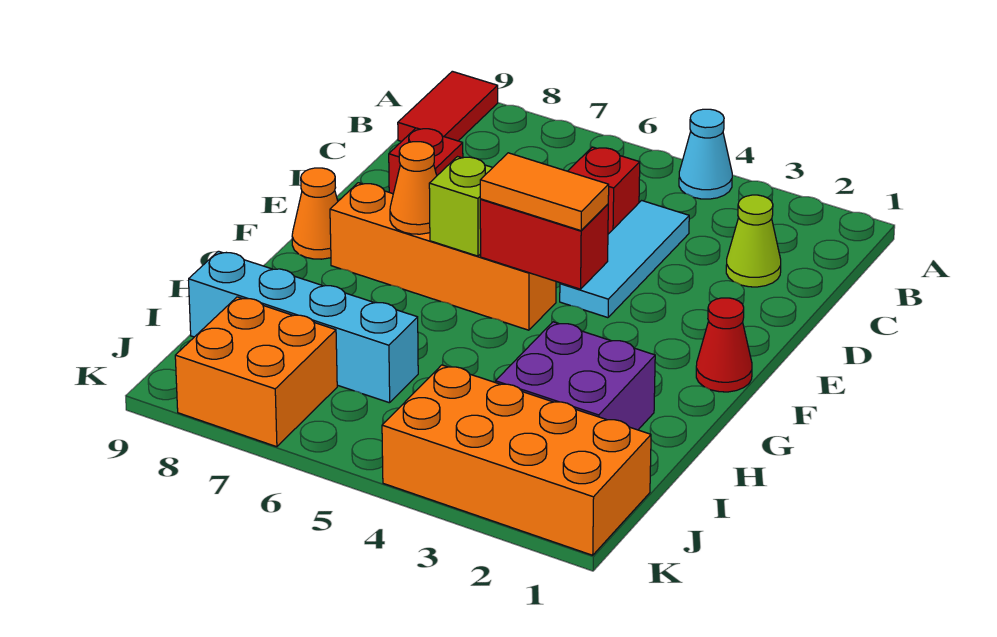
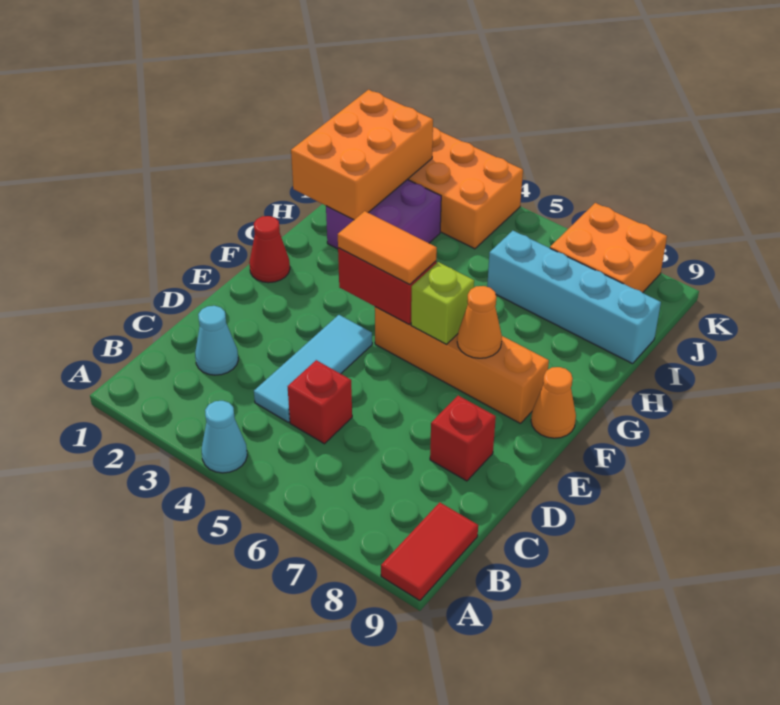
lime cone C2 level 1 -> cyan cone C2 level 1
none -> orange brick H1:J2 level 2

